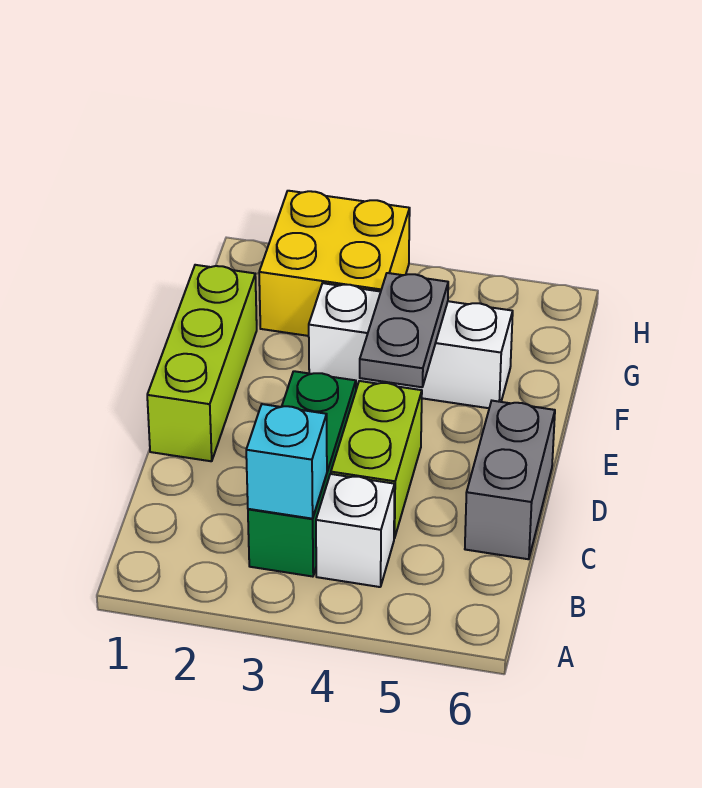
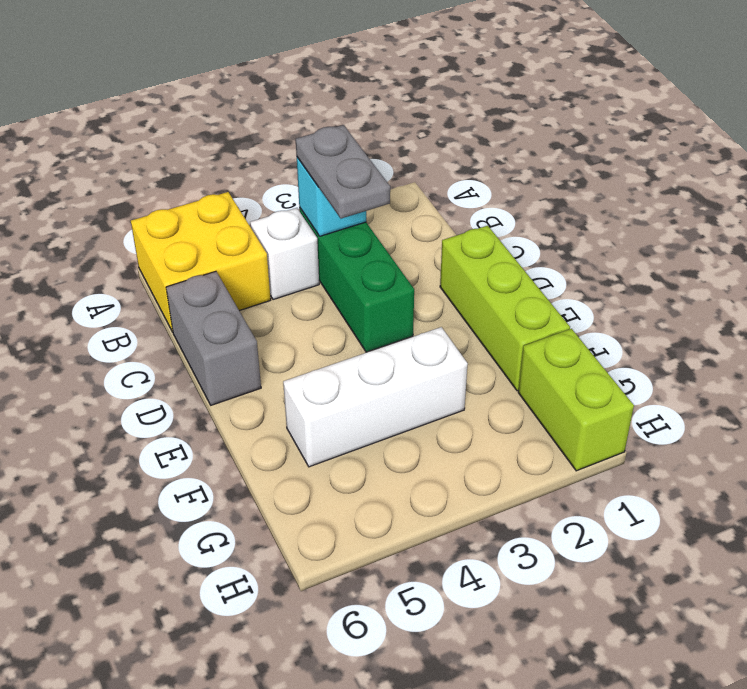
lime brick C4:D4 level 1 -> lime brick G1:H1 level 1
grey plate E4:F4 level 2 -> grey plate B3:C3 level 3
yellow brick G2:H3 level 1 -> yellow brick A5:B6 level 1

